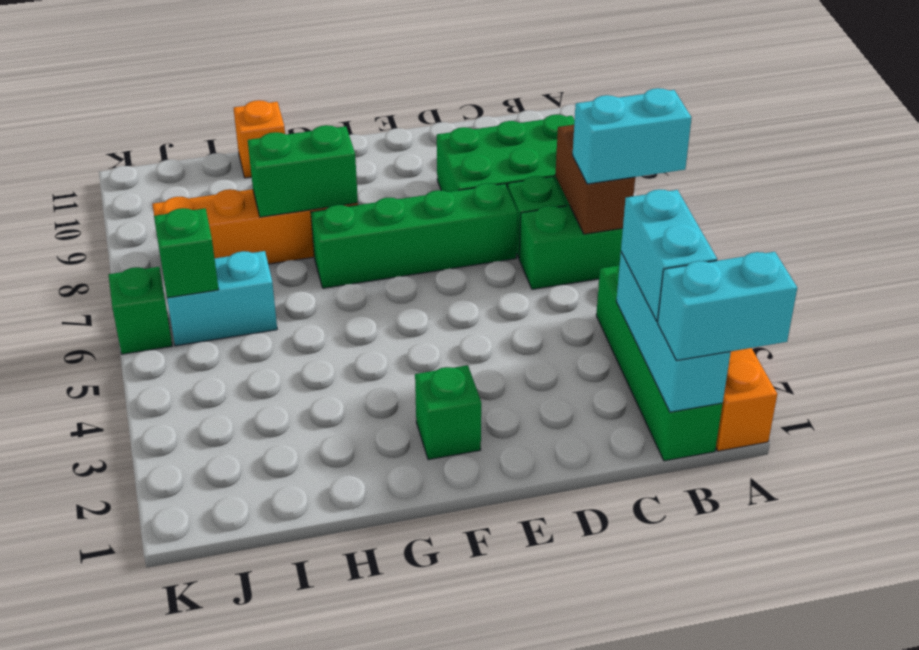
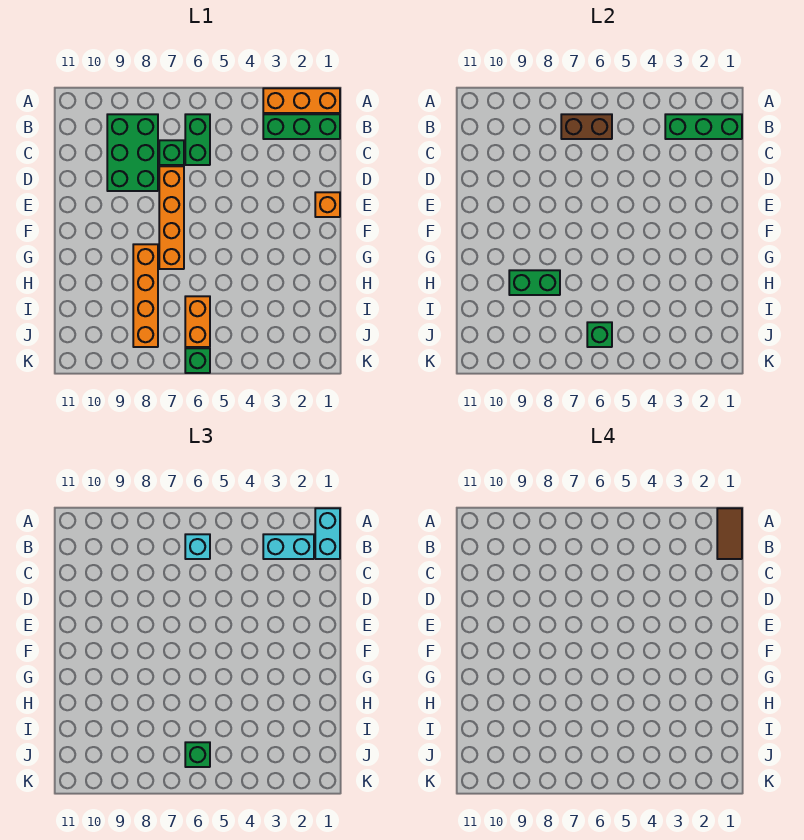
none -> brown tile A1:B1 level 4
cyan brick A6:B6 level 3 -> cyan brick B6 level 3
green brick B1:B4 level 1 -> green brick B1:B3 level 1
cyan brick B1:B3 level 2 -> green brick B1:B3 level 2
green brick D7:G7 level 1 -> orange brick D7:G7 level 1
green brick F2 level 1 -> green brick J6 level 3
green brick G8:H8 level 2 -> green brick H8:H9 level 2
orange brick H11 level 1 -> orange brick E1 level 1
cyan brick I6:J6 level 1 -> orange brick I6:J6 level 1

